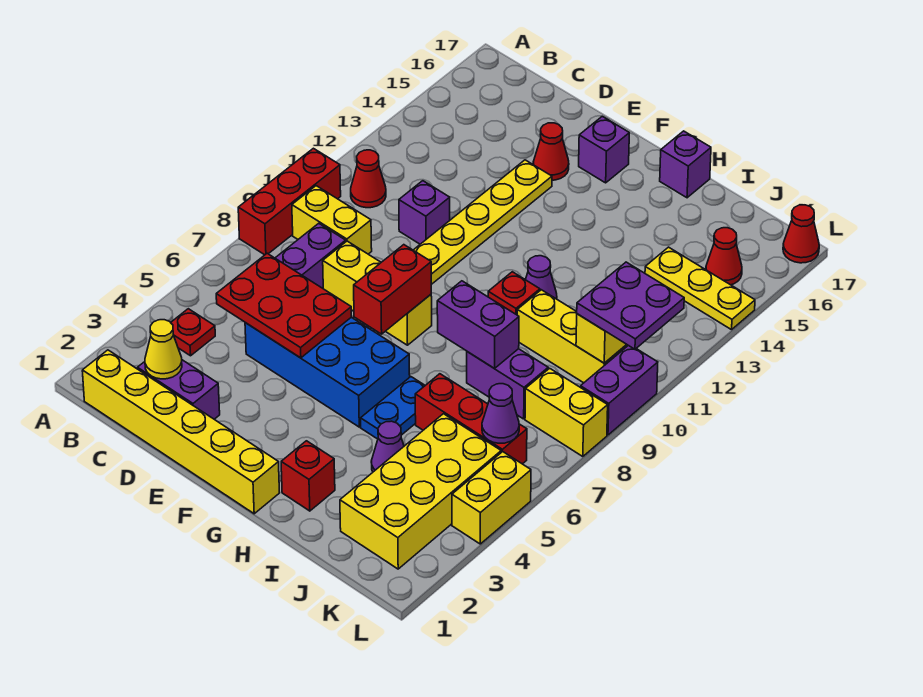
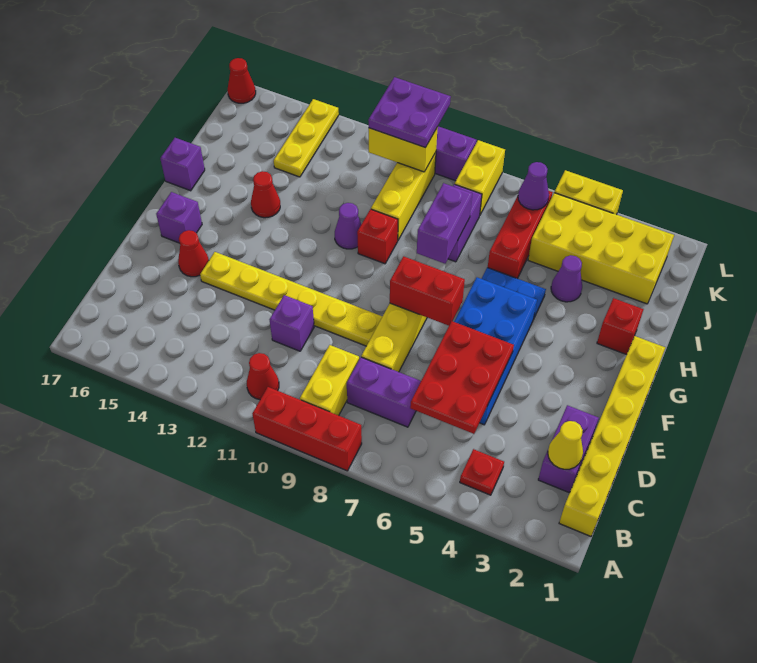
red cone K15 level 1 -> red cone H14 level 1

